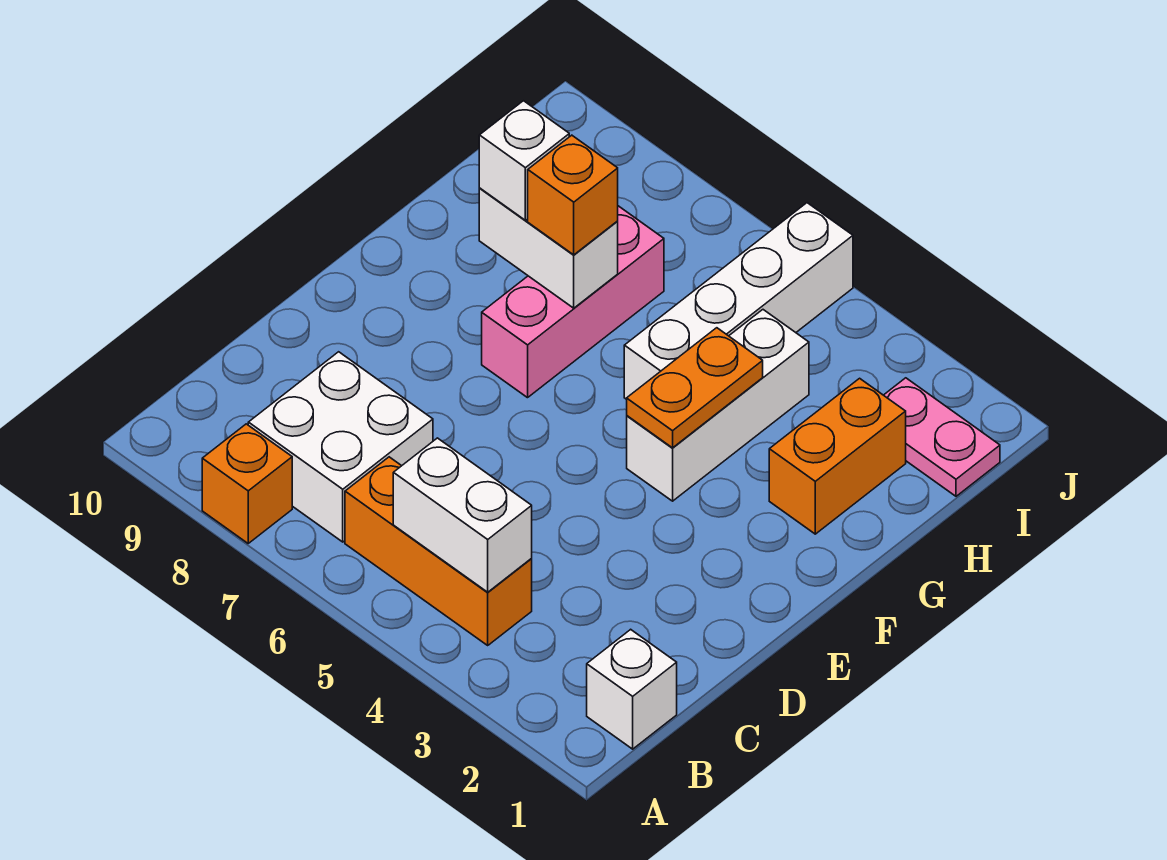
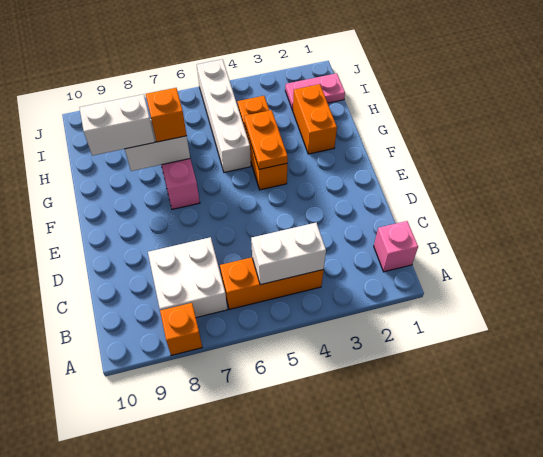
white brick B1 level 1 -> pink brick B1 level 1
white brick F4:H4 level 1 -> orange brick F4:H4 level 1
white brick G8 level 3 -> white brick G8:G9 level 3

